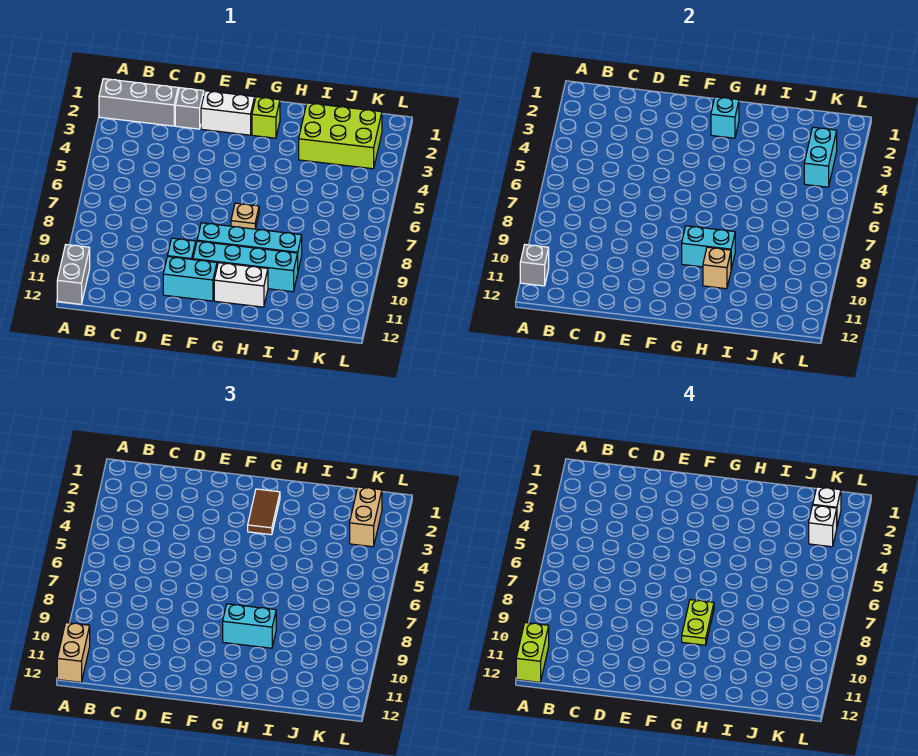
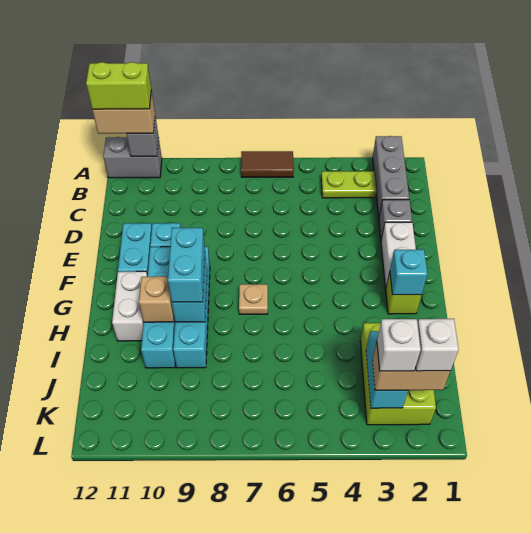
brown tile G2:G3 level 3 -> brown tile A6:A7 level 1
lime plate G8:G9 level 4 -> lime plate B3:B4 level 1
cyan brick K3:K4 level 2 -> cyan brick J3:K3 level 2

